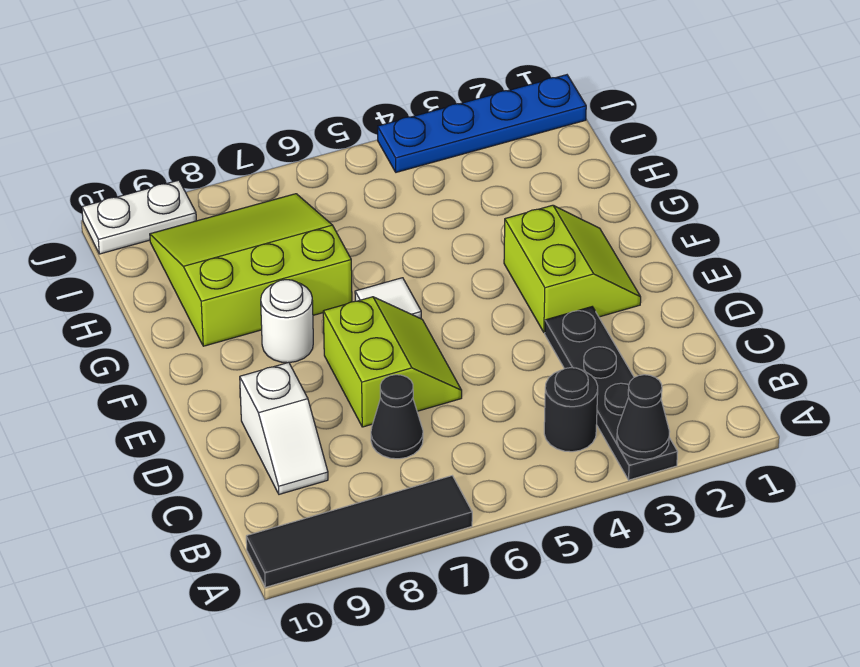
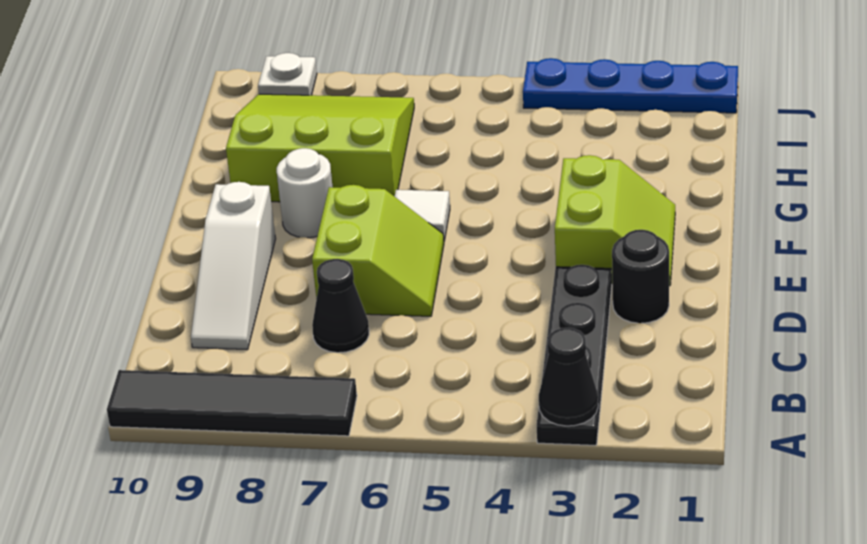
black round brick B4 level 1 -> black round brick D2 level 1
white slope C9:D9 level 1 top D -> white slope C9:E9 level 1 top E
white plate J9:J10 level 1 -> white plate J9 level 1

